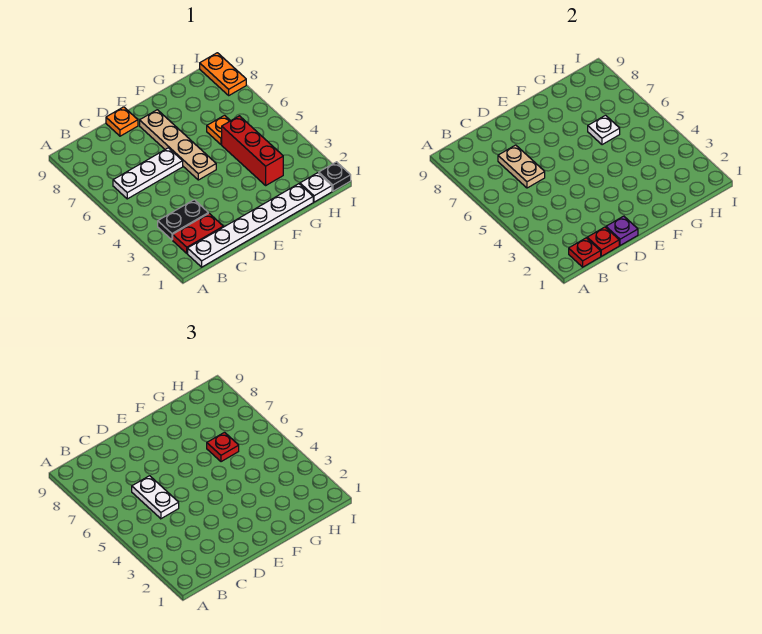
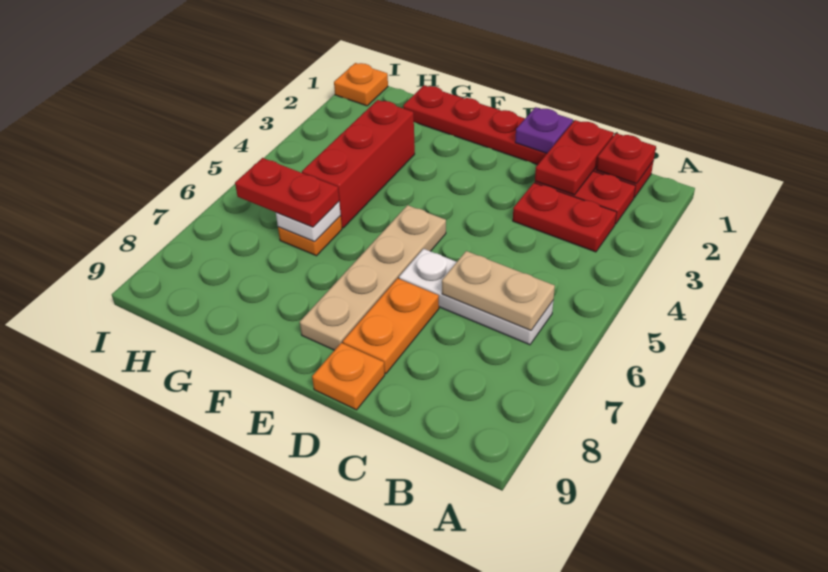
white plate B1:G1 level 1 -> red plate B1:G1 level 1
black plate B3:C3 level 1 -> red plate B3:C3 level 1
red plate C1 level 2 -> red plate C1:C2 level 2
white plate C5:C6 level 3 -> none
tan plate C6:C7 level 2 -> tan plate B6:C6 level 2
red plate G6 level 3 -> red plate G6:H6 level 3
white plate H1 level 1 -> none
black plate I1 level 1 -> orange plate I1 level 1
orange plate I8:I9 level 1 -> orange plate D7:D8 level 1

